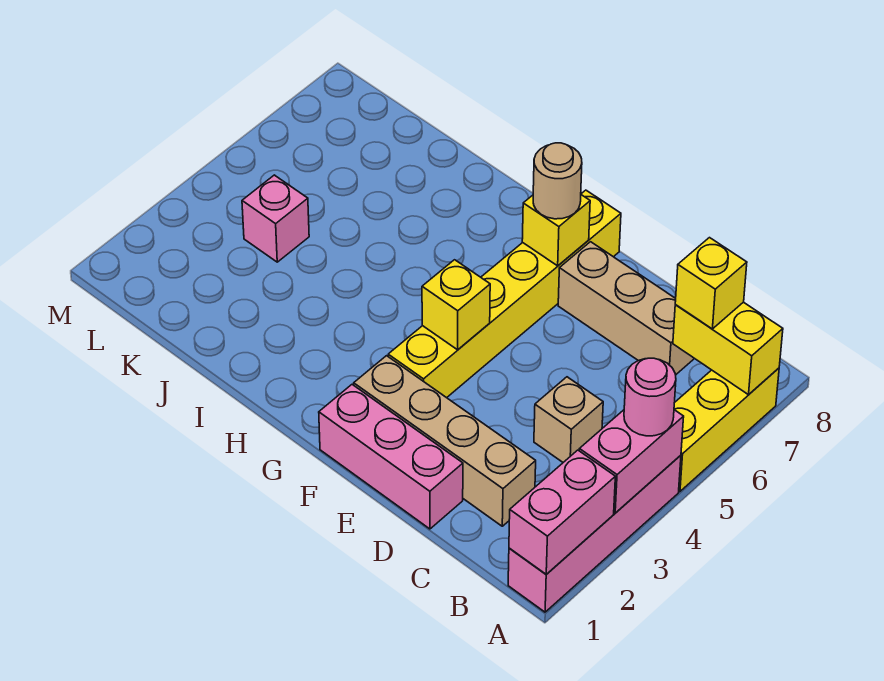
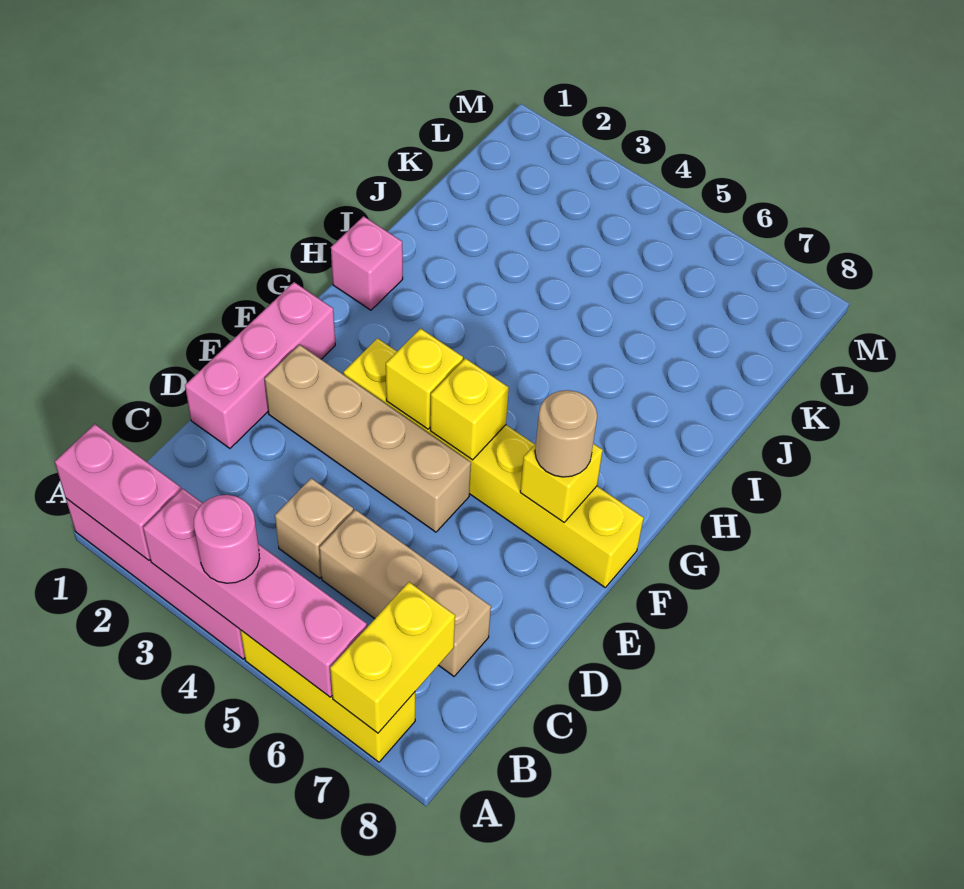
pink brick A3:A4 level 2 -> pink brick A3:A6 level 2
yellow brick B7 level 3 -> yellow brick F5 level 2
tan brick C2:F2 level 1 -> tan brick E2:E5 level 1
tan brick C7:E7 level 1 -> tan brick C5:C7 level 1
pink brick K4 level 1 -> pink brick H1 level 1

